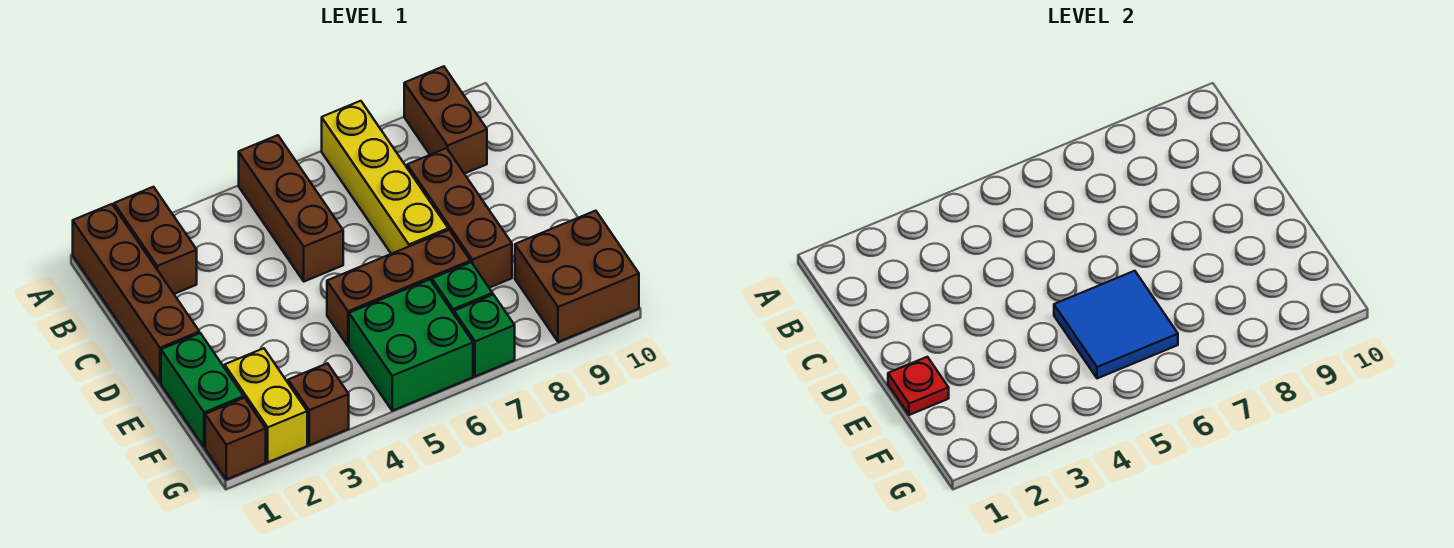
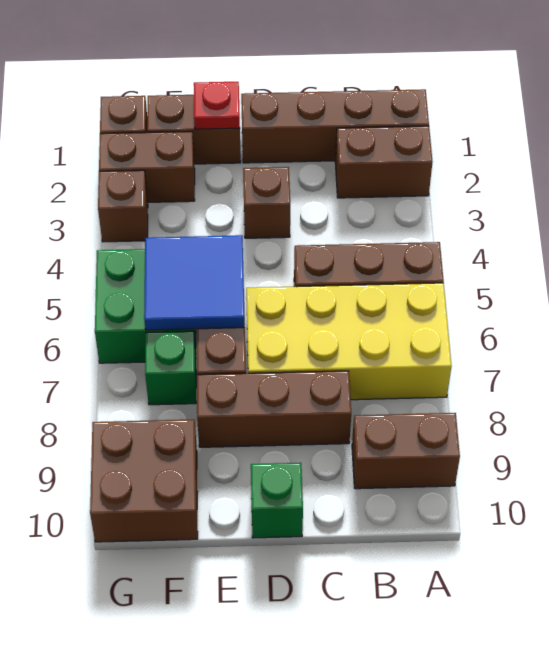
yellow brick A7:D7 level 1 -> yellow brick A6:D7 level 1
none -> brown brick D3 level 1
green brick E1:F1 level 1 -> brown brick E1:F1 level 1
yellow brick F2:G2 level 1 -> brown brick F2:G2 level 1
green brick G7 level 1 -> green brick D10 level 1

